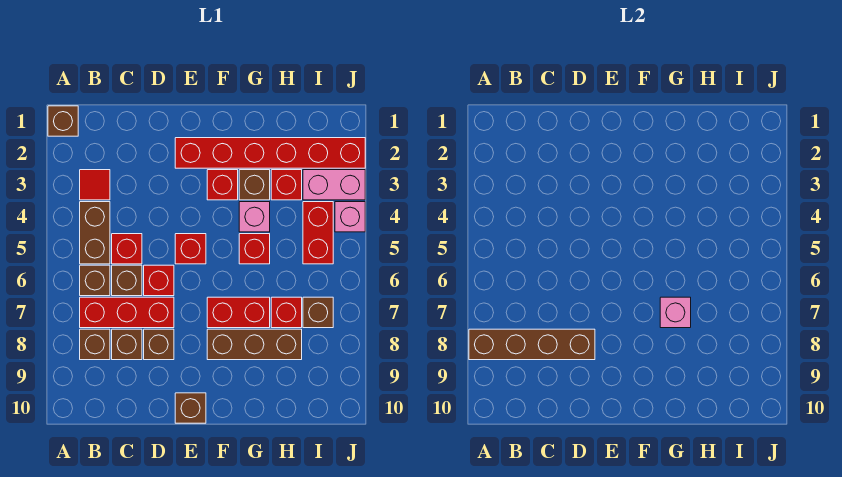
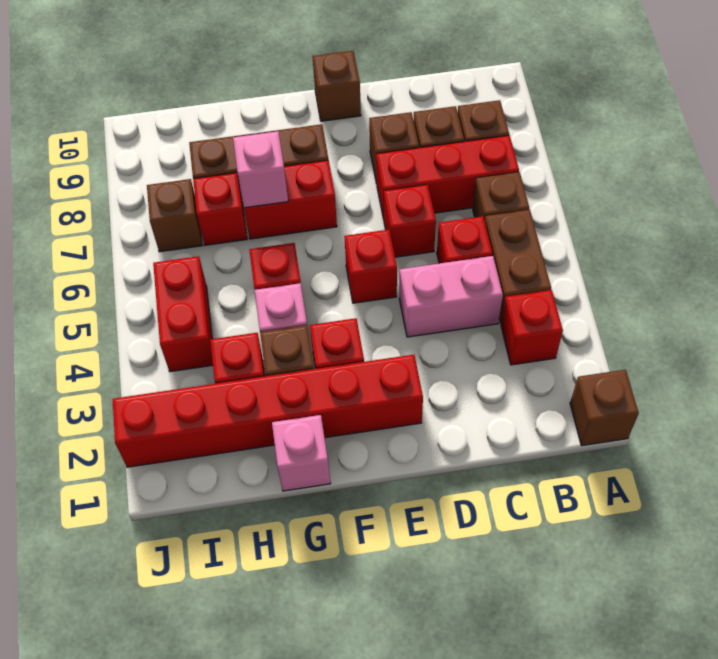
brown brick A8:D8 level 2 -> none
red tile B3 level 1 -> red brick B3 level 1
brown brick C6 level 1 -> none
pink brick I3:J3 level 1 -> pink brick C4:D4 level 1
pink brick J4 level 1 -> pink brick G1 level 1

